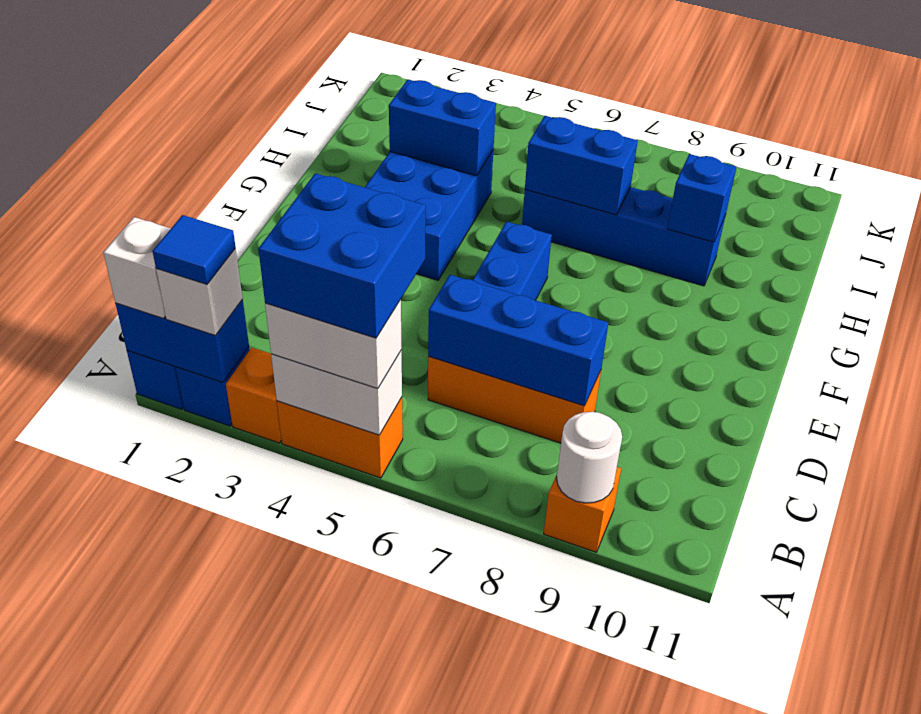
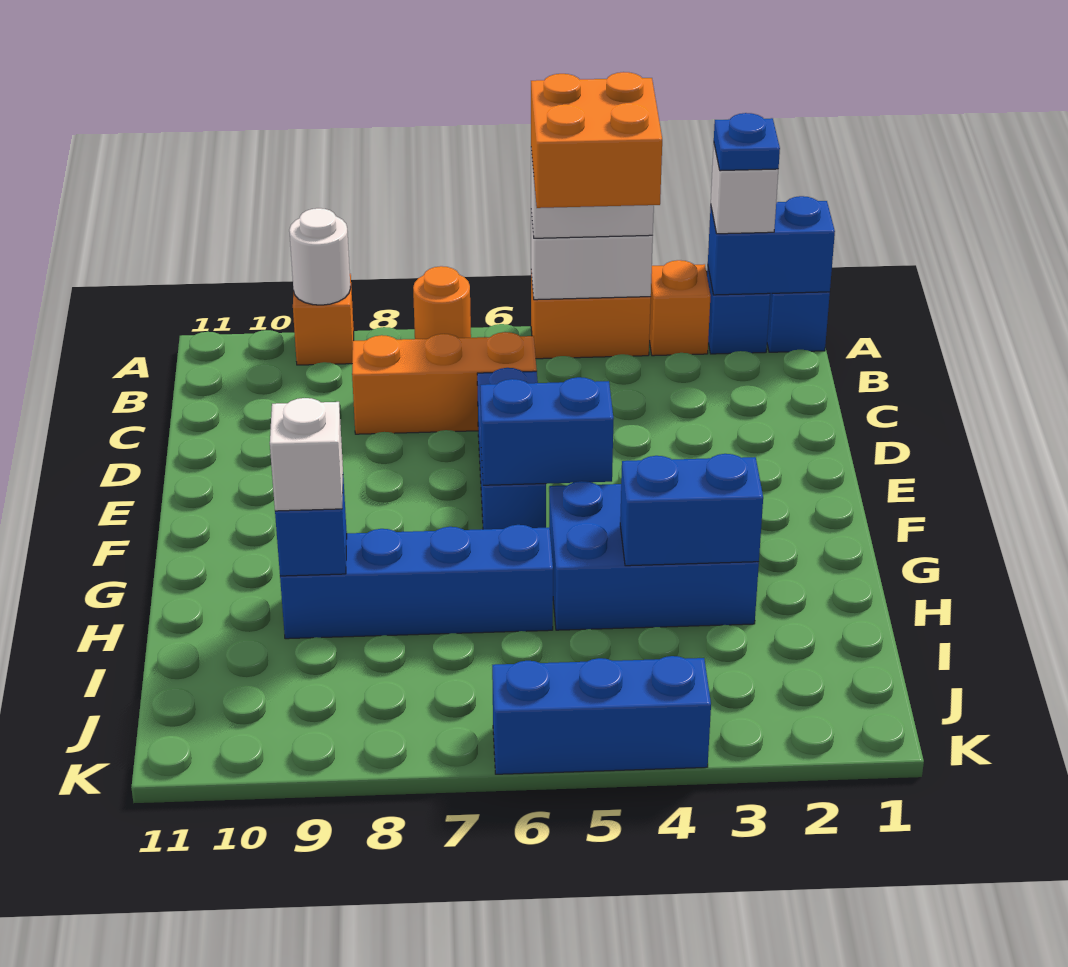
white brick A1 level 3 -> white brick H9 level 3
blue tile A2 level 4 -> blue plate A2 level 4
blue brick A4:B5 level 4 -> orange brick A4:B5 level 4
none -> orange round brick A7 level 1
blue brick C6:C8 level 2 -> blue brick K4:K6 level 1
blue brick F3:H4 level 1 -> blue brick G3:H5 level 1
blue brick H6:H7 level 2 -> blue brick F5:F6 level 2

